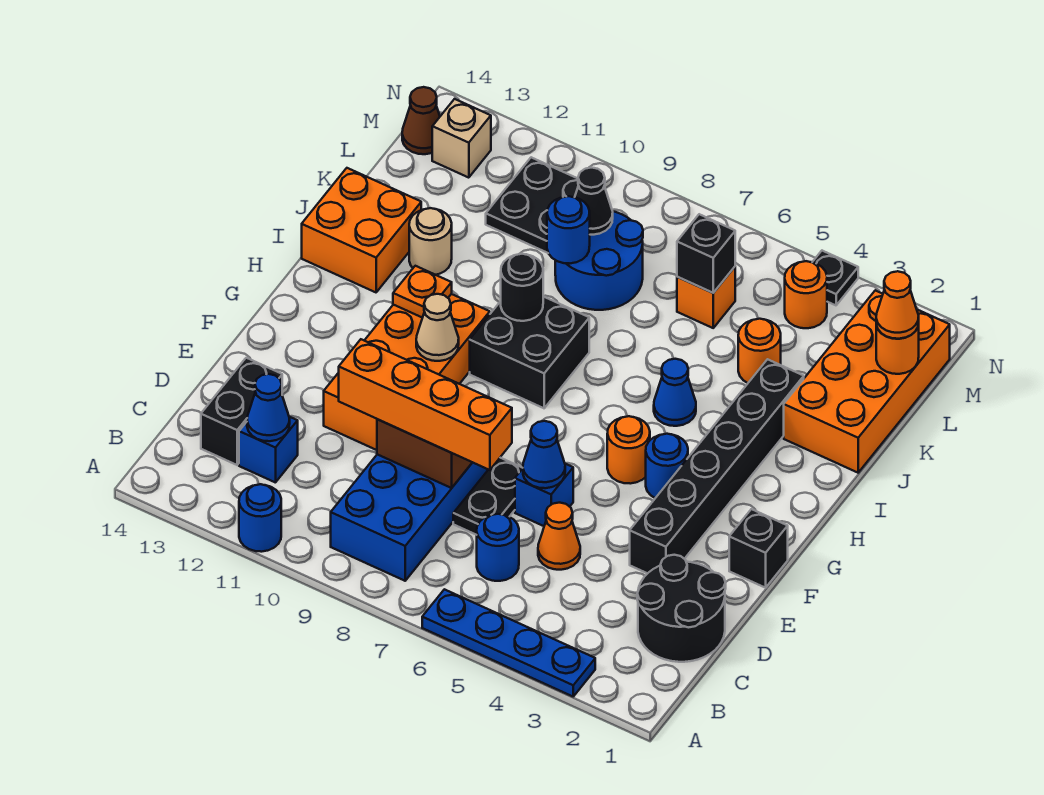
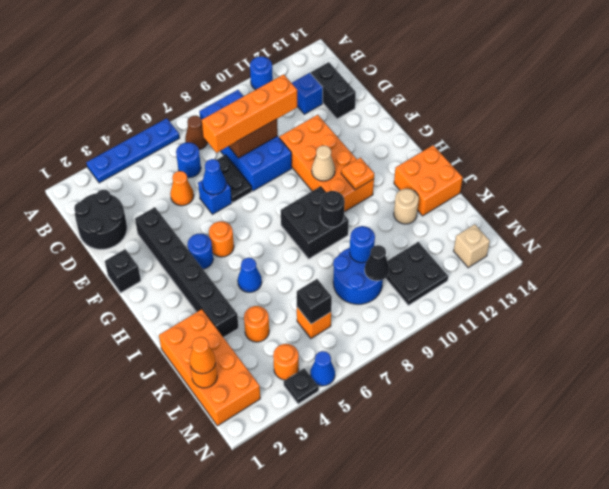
blue cone C12 level 2 -> blue cone N5 level 1
brown cone M14 level 1 -> brown cone B7 level 1

